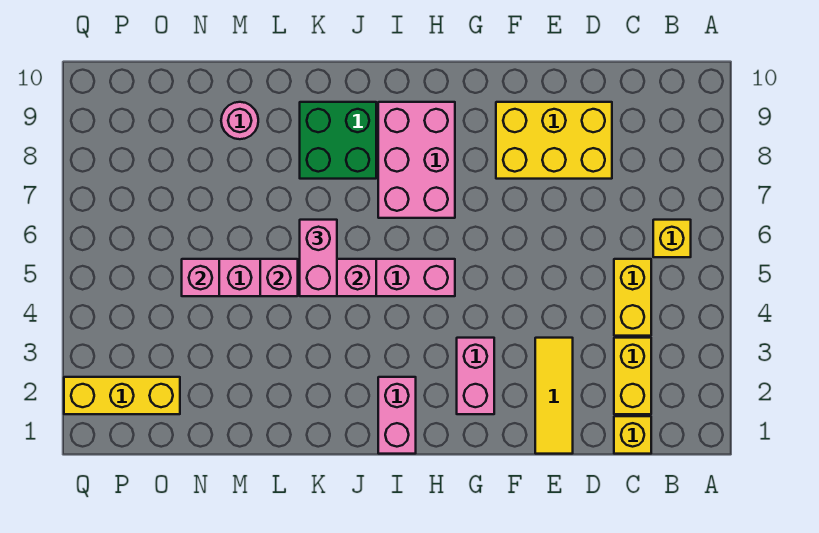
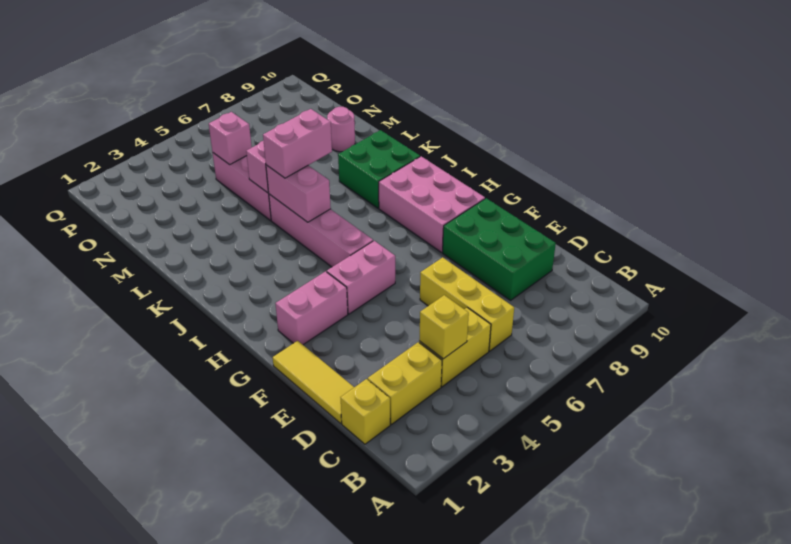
yellow brick B6 level 1 -> yellow brick C4 level 2
yellow brick D8:F9 level 1 -> green brick D8:F9 level 1
yellow tile E1:E3 level 1 -> yellow tile D1:F1 level 1
pink brick H7:I9 level 1 -> pink brick G8:I9 level 1
pink brick I1:I2 level 1 -> pink brick G4:G5 level 1
yellow brick O2:Q2 level 1 -> yellow brick C6:E6 level 1

